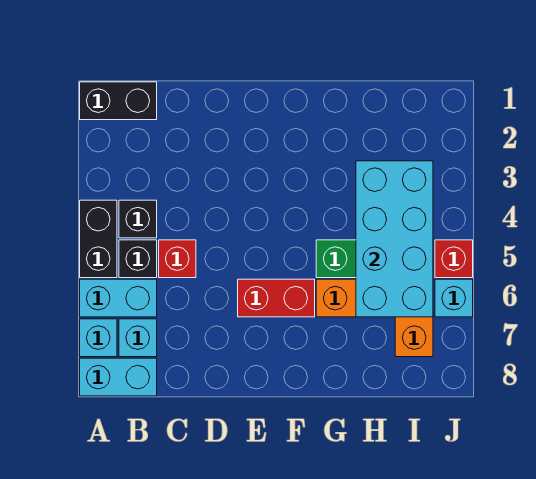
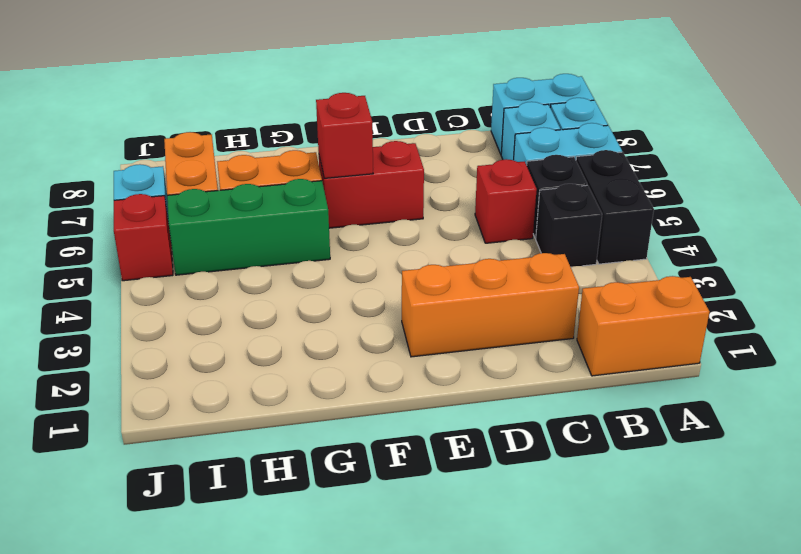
black brick A1:B1 level 1 -> orange brick A1:B1 level 1
none -> orange brick C2:E2 level 1
none -> red brick F6 level 2
cyan brick H3:I6 level 2 -> none

